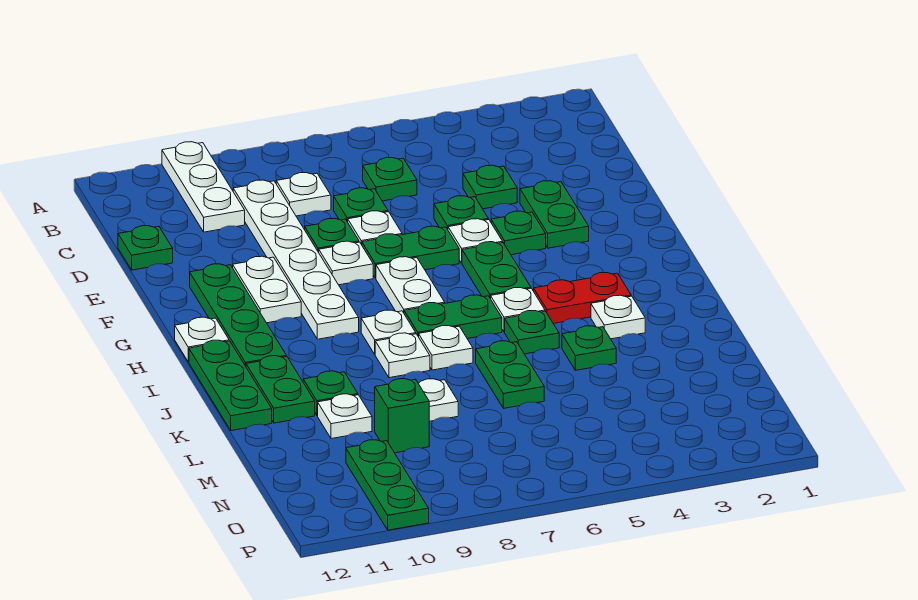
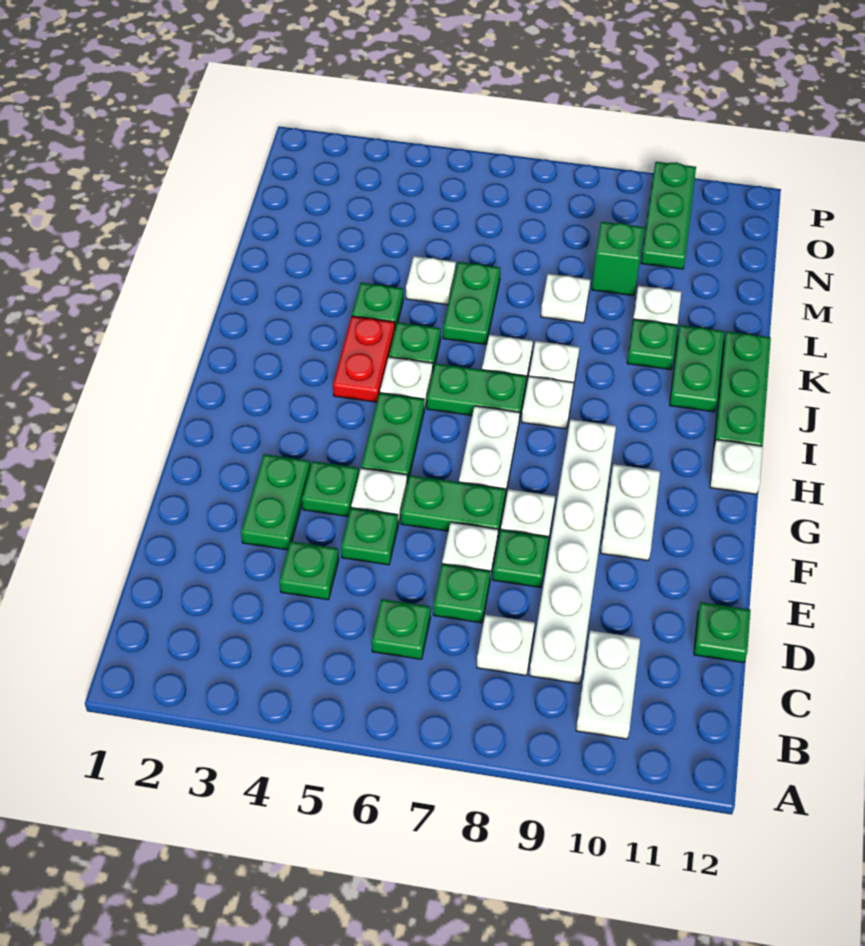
white plate A10:C10 level 1 -> white plate B10:C10 level 1
green plate F11:I11 level 1 -> none
red plate I3:I4 level 1 -> red plate I4:J4 level 1
white plate J3 level 1 -> white plate L5 level 1

